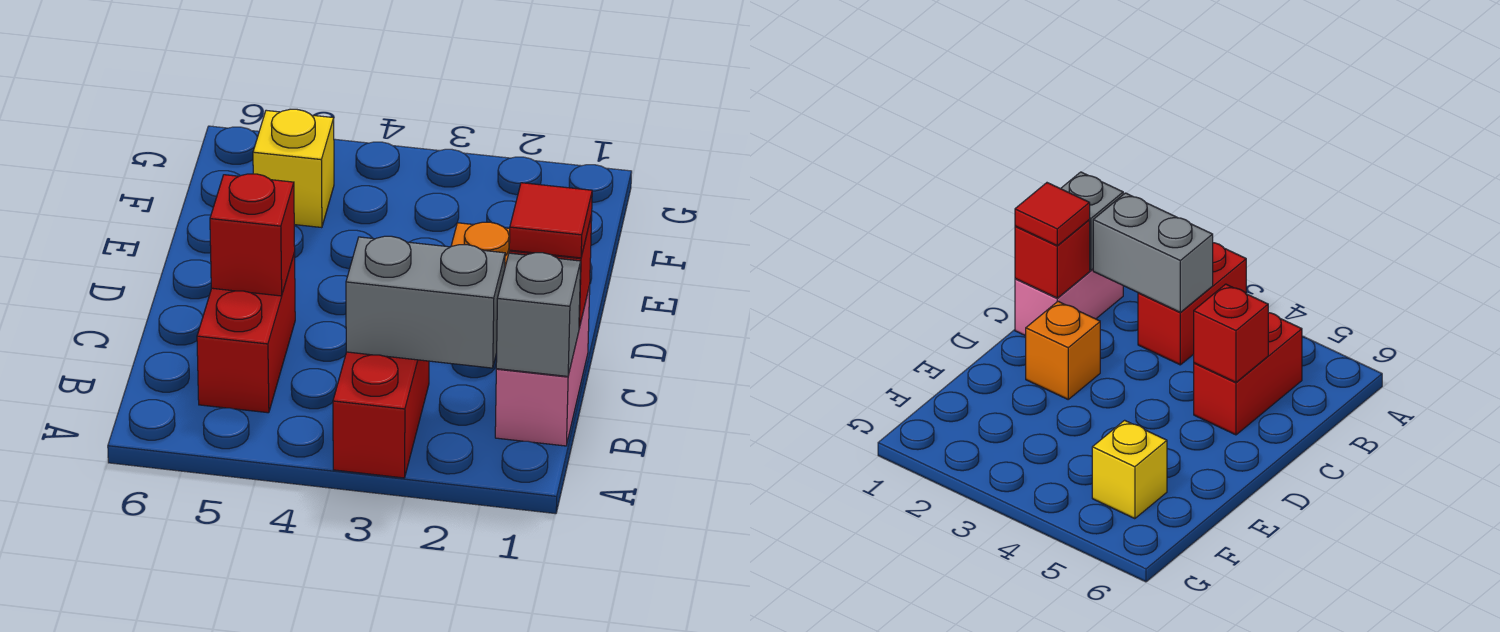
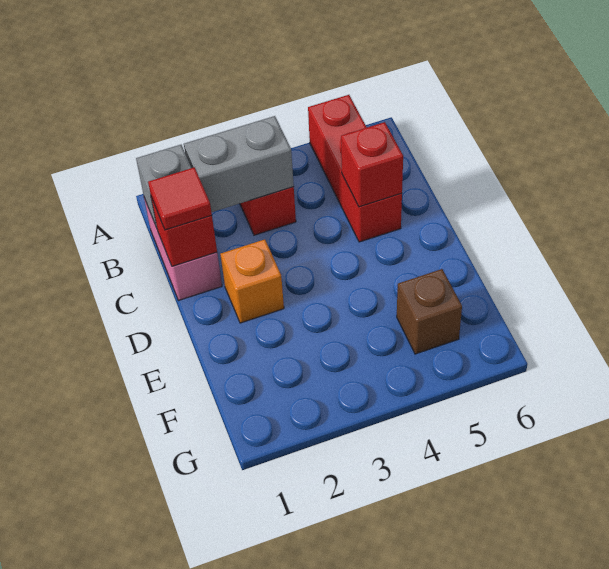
red brick B5:C5 level 1 -> red brick A5:C5 level 1
yellow brick F5 level 1 -> brown brick F5 level 1

